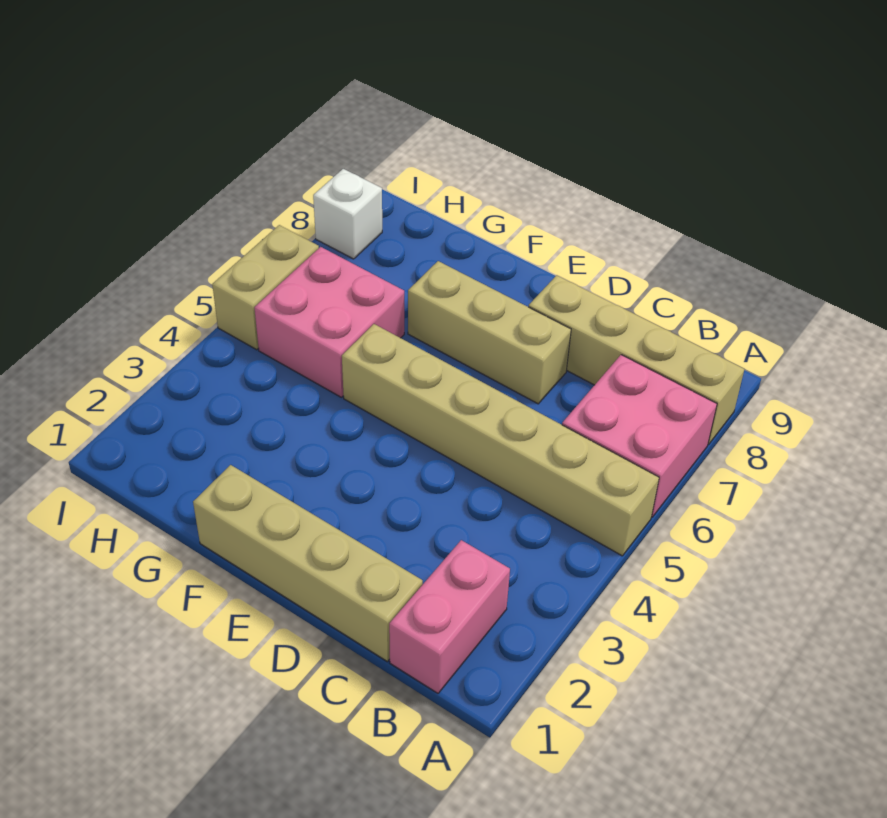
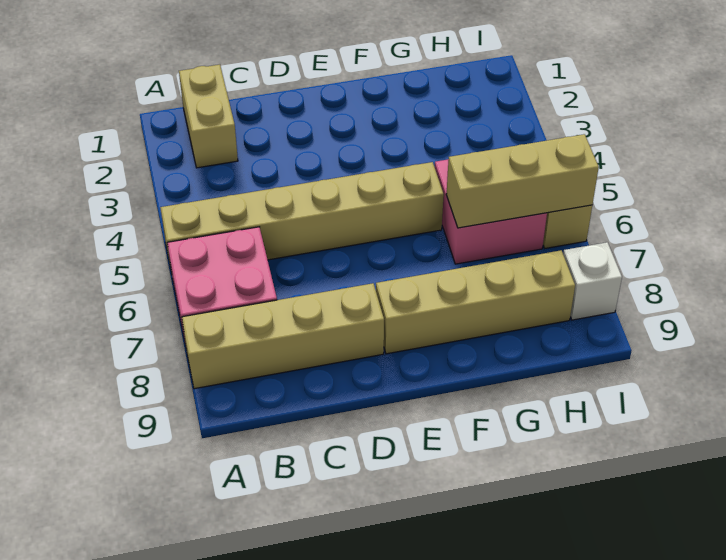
pink brick B1:B2 level 1 -> tan brick B1:B2 level 1
tan brick C1:F1 level 1 -> tan brick E8:H8 level 1
tan brick D7:F7 level 1 -> tan brick G6:I6 level 2

